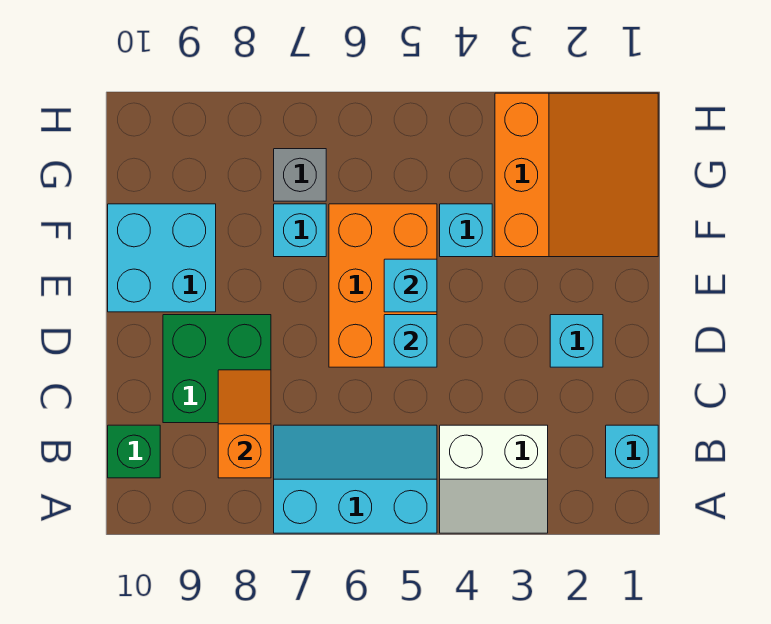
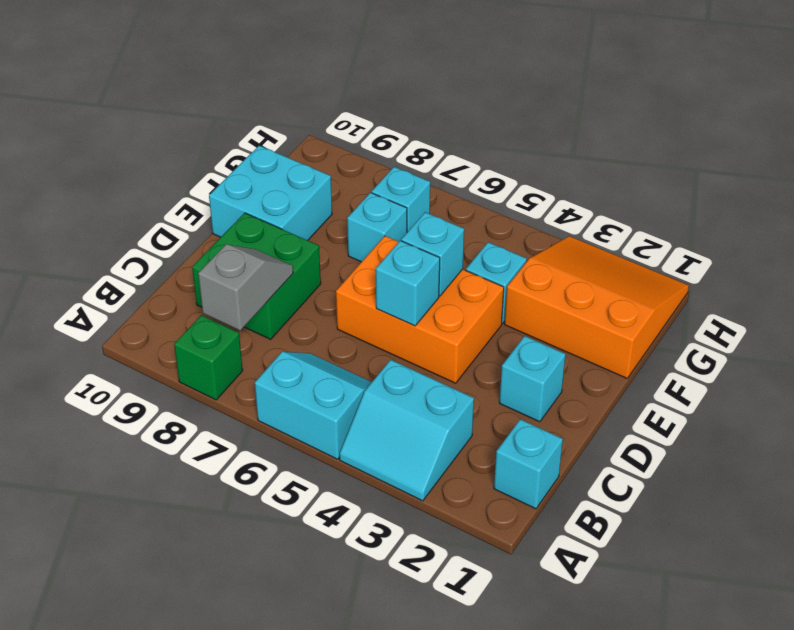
white slope A3:B4 level 1 top B -> cyan slope A3:B4 level 1 top B
cyan slope A5:B7 level 1 top A -> cyan slope A5:B6 level 1 top A
orange slope B8:C8 level 2 top B -> grey slope B8:C8 level 2 top B
green brick B10 level 1 -> green brick A8 level 1
orange brick D5:F6 level 1 -> orange brick D4:E6 level 1
orange slope F1:H3 level 1 top 3 -> orange slope F1:H3 level 1 top F
grey brick G7 level 1 -> cyan brick G7 level 1

